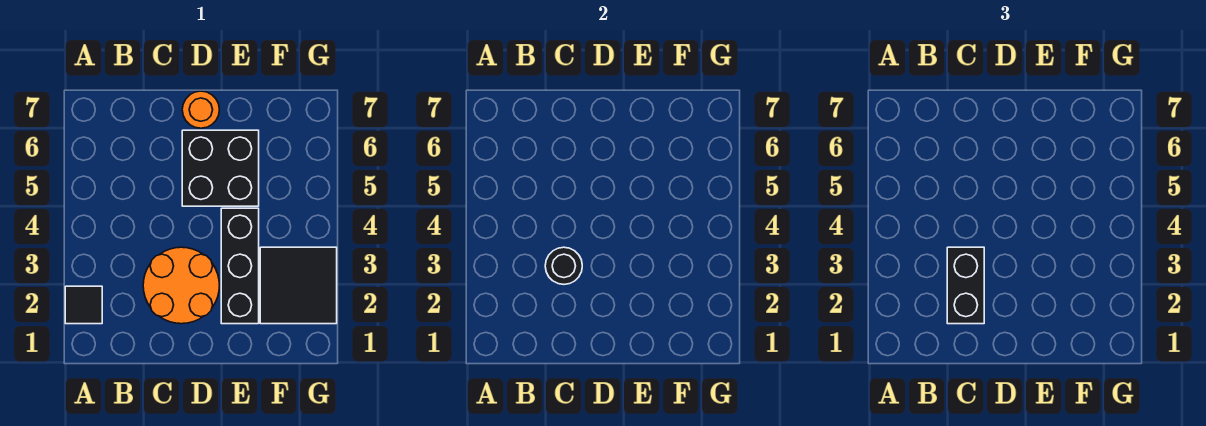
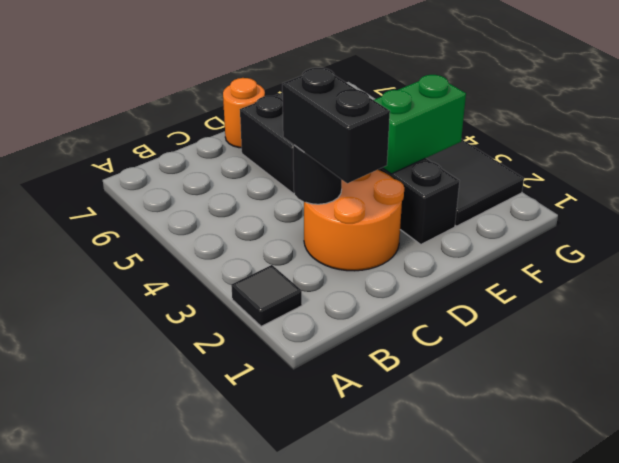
none -> green brick E3:F3 level 2

